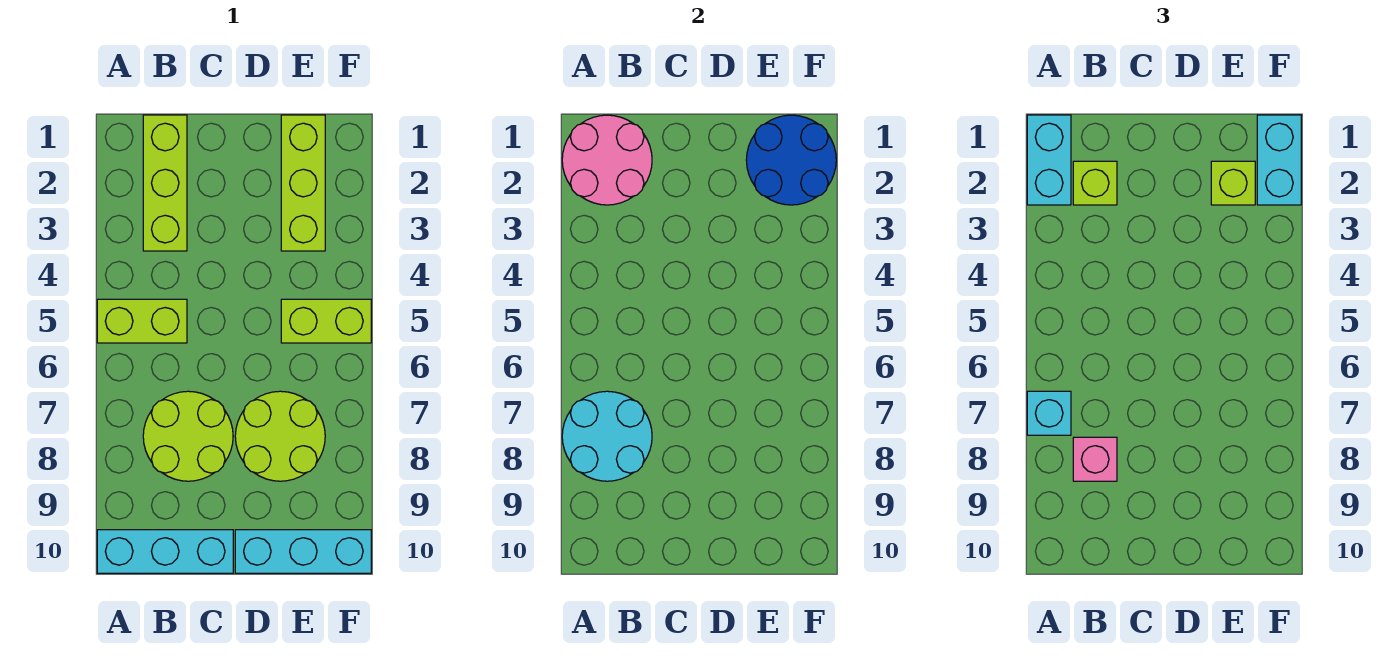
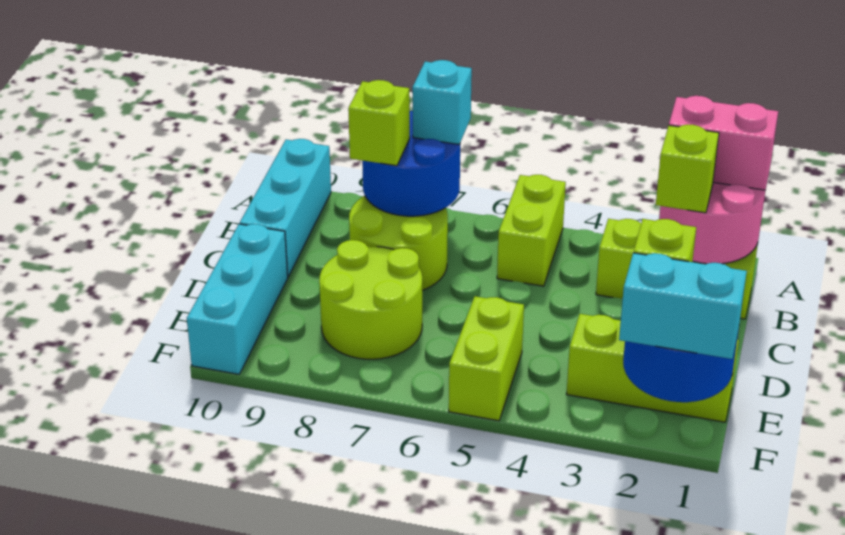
cyan brick A1:A2 level 3 -> pink brick A1:A2 level 3
cyan round brick A7:B8 level 2 -> blue round brick A7:B8 level 2
pink brick B8 level 3 -> lime brick B8 level 3

